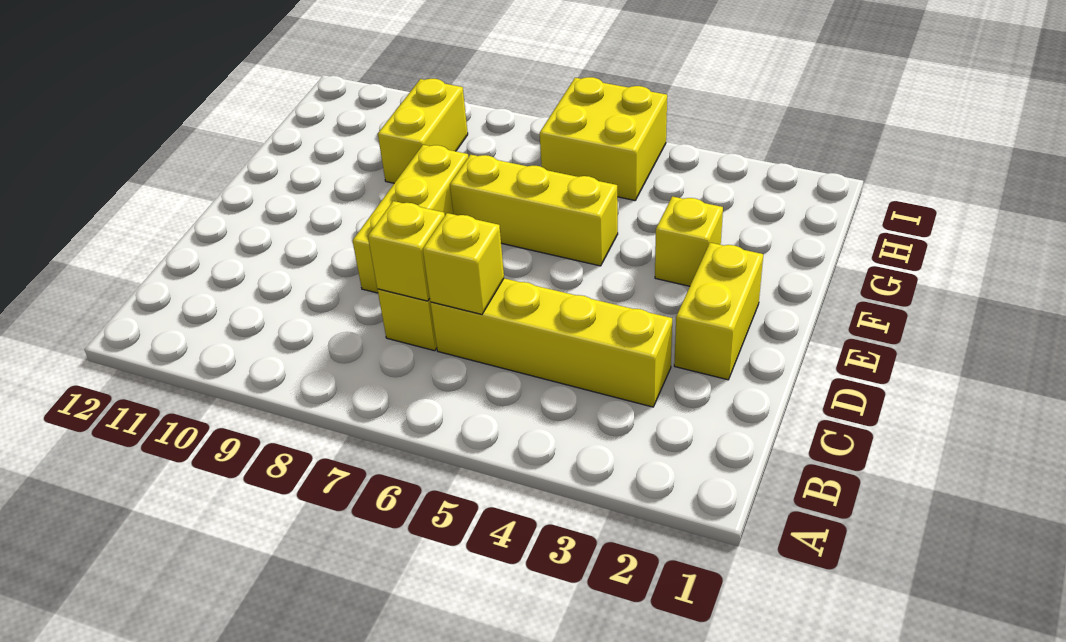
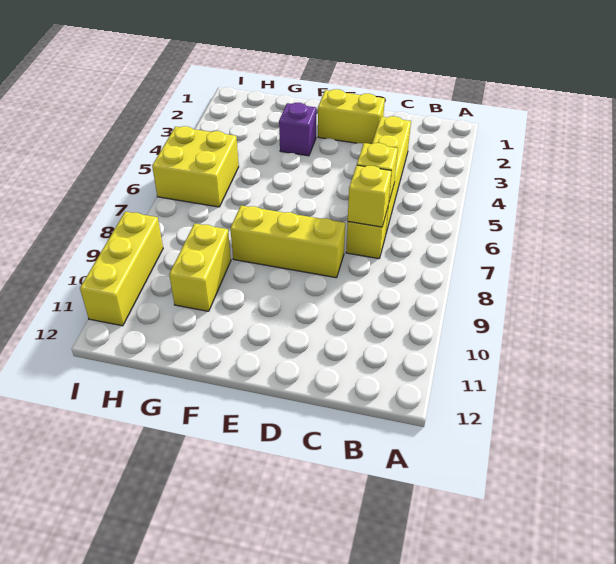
yellow brick F3 level 1 -> purple brick F3 level 1
yellow brick F5:F7 level 1 -> yellow brick I9:I11 level 1
yellow brick G9:H9 level 1 -> yellow brick G9:G10 level 1

